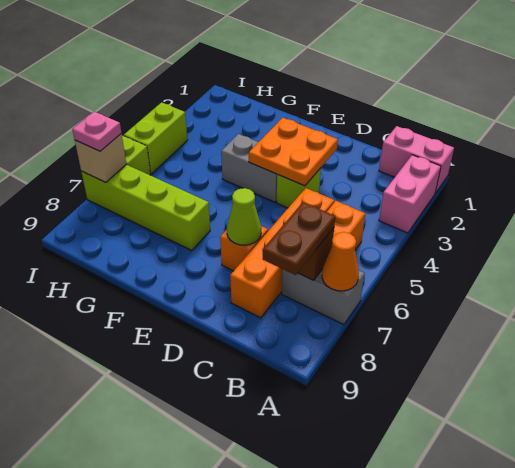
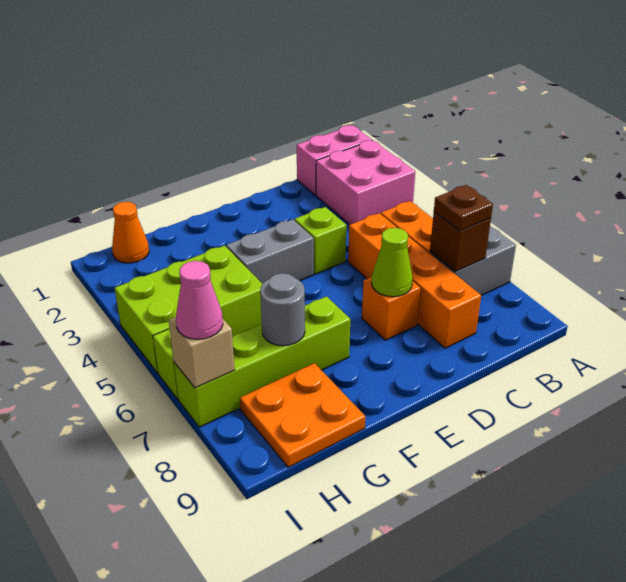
pink brick A2:A3 level 1 -> pink brick A2:B3 level 1
orange cone A7 level 2 -> orange cone H1 level 1
brown plate B7:B8 level 3 -> brown plate B7 level 3
orange plate D3:E4 level 2 -> orange plate G8:H9 level 1
none -> grey round brick G7 level 2
lime brick I4:I5 level 1 -> lime brick G4:I5 level 1
pink plate I7 level 3 -> pink cone I7 level 3

